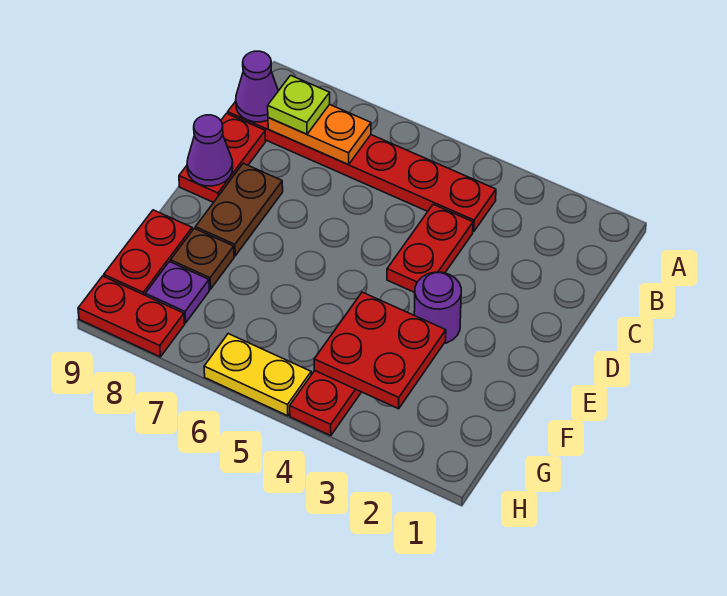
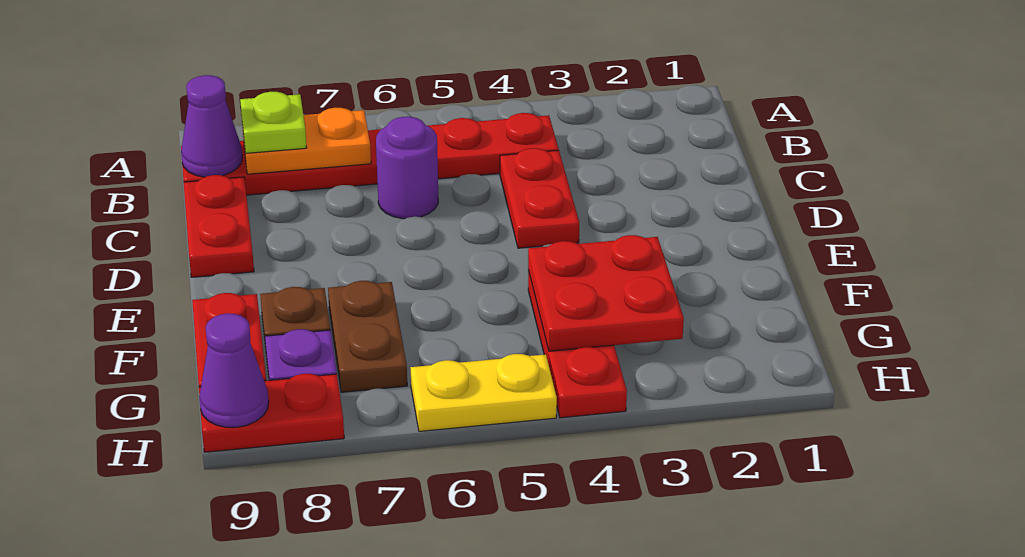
brown plate D8:E8 level 1 -> brown plate F7:G7 level 1
purple cone D9 level 2 -> purple cone H9 level 2
purple round brick E3 level 1 -> purple round brick C6 level 1

